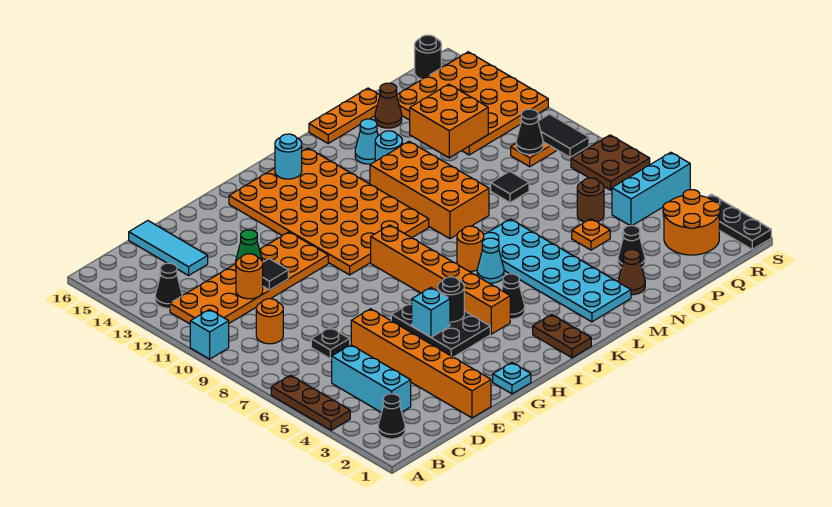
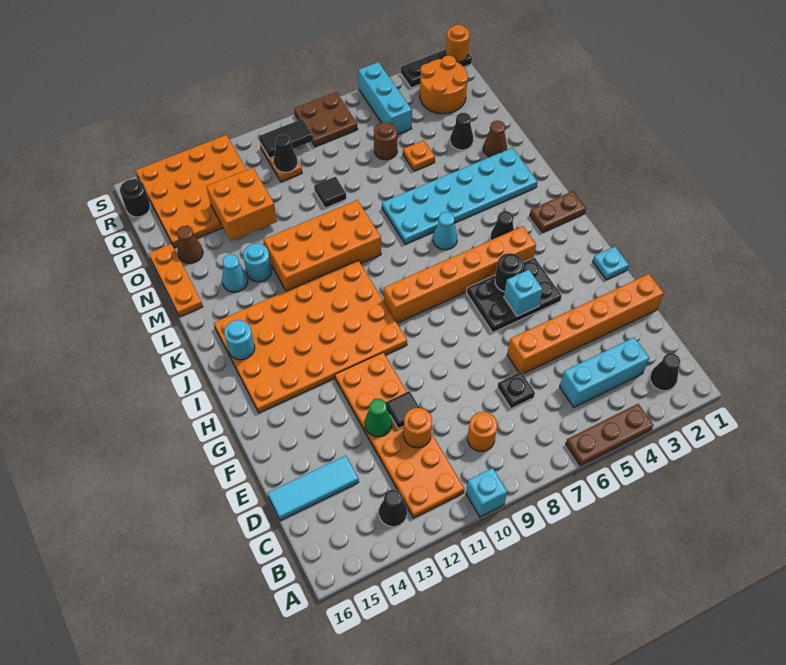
orange round brick K7 level 1 -> orange round brick S1 level 2

